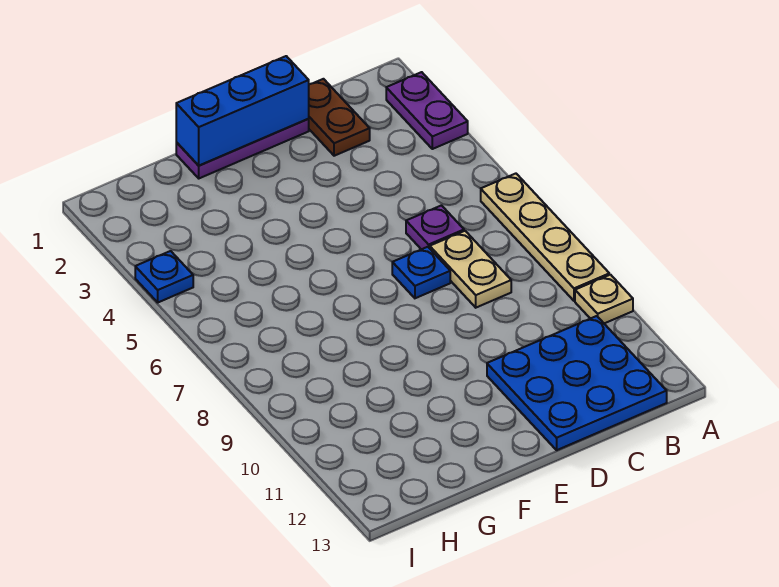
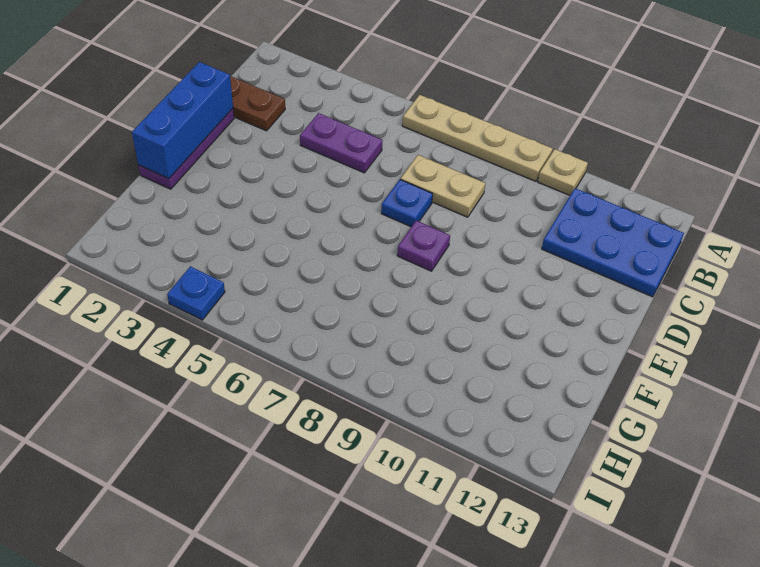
purple plate A2:A3 level 1 -> purple plate C4:C5 level 1
blue plate B11:D13 level 1 -> blue plate B11:C13 level 1
purple plate C6 level 1 -> purple plate E8 level 1

